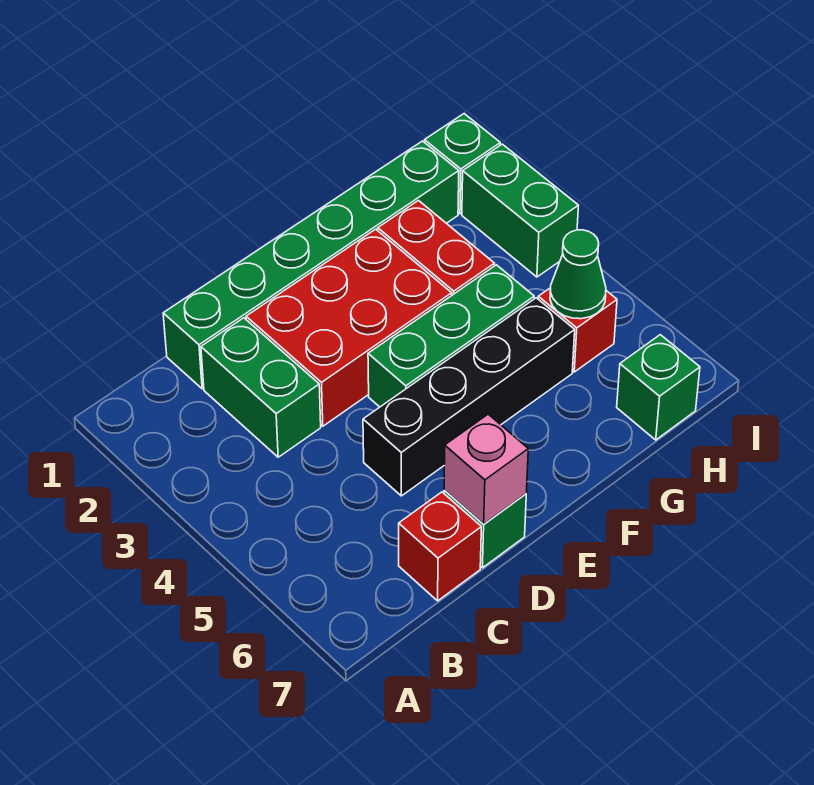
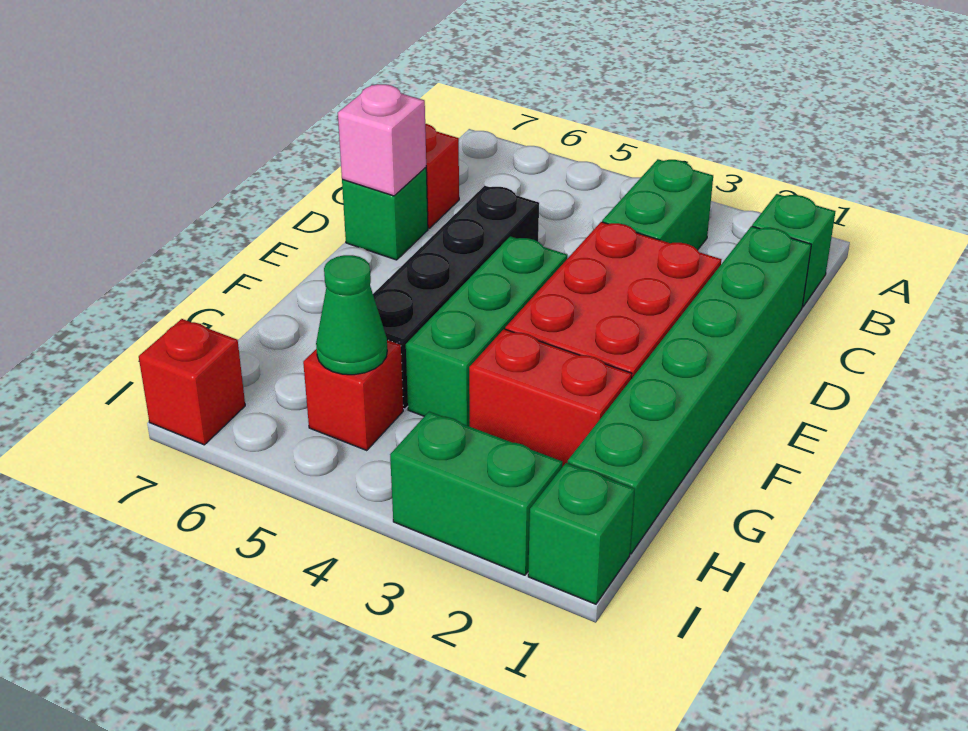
green brick C2:C3 level 1 -> green brick B3:C3 level 1
green brick H7 level 1 -> green brick B1 level 1
none -> red brick I7 level 1

